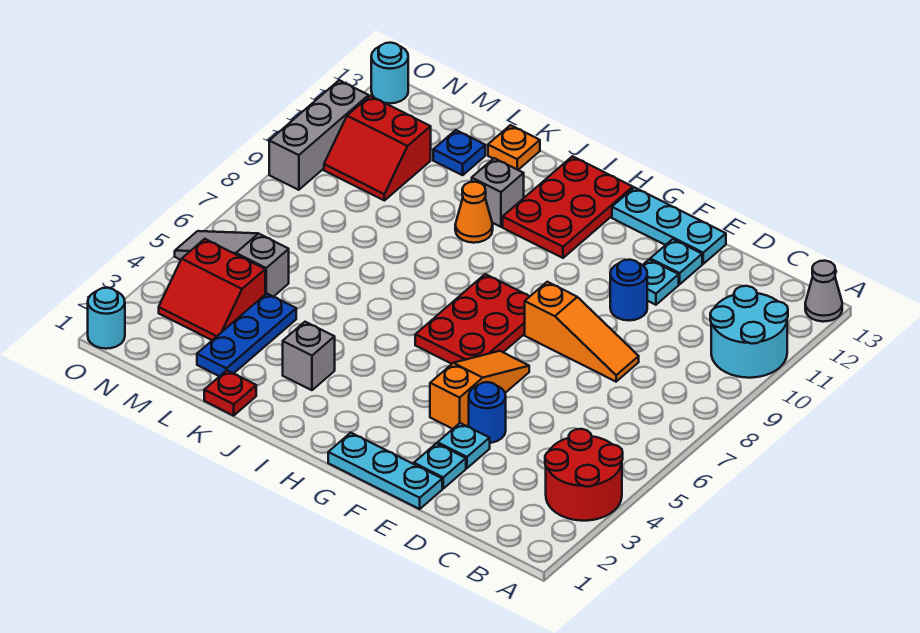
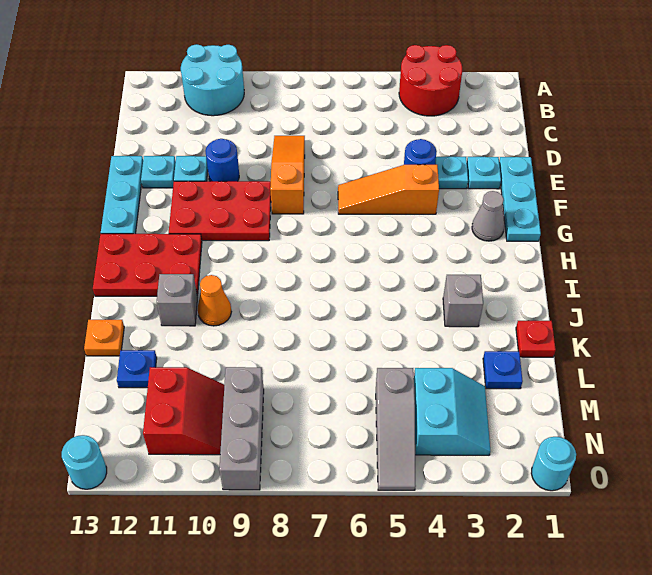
grey cone A13 level 1 -> grey cone G2 level 1
red plate G6:H8 level 1 -> red plate F9:G11 level 1
blue plate L2:L4 level 1 -> blue plate L2 level 1
red slope M3:N4 level 1 top 4 -> cyan slope M3:N4 level 1 top 4
grey brick O9:O11 level 1 -> grey brick M9:O9 level 1

